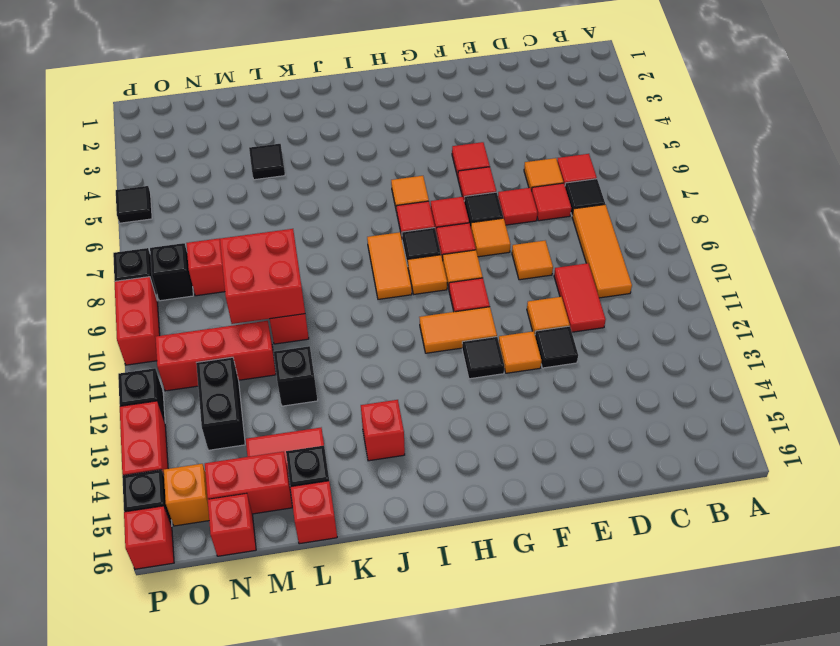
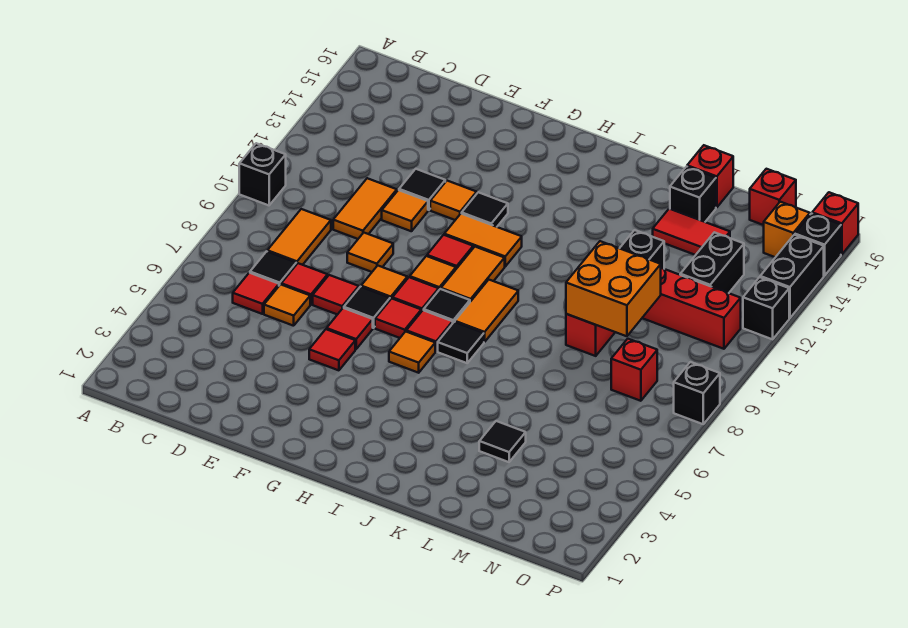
orange tile C8:C10 level 1 -> orange tile C8:C9 level 1
red tile D10:D11 level 1 -> orange tile D10:D11 level 1
orange tile H9 level 1 -> orange tile H9:H10 level 1
red brick J14 level 1 -> none
red brick L9:M10 level 2 -> orange brick L9:M10 level 2
red brick M15:N15 level 1 -> none
black brick O8 level 1 -> black brick A10 level 1
black tile P5 level 1 -> black tile I7 level 1
red brick P9:P10 level 1 -> none
red brick P13:P14 level 1 -> black brick P13:P14 level 1

